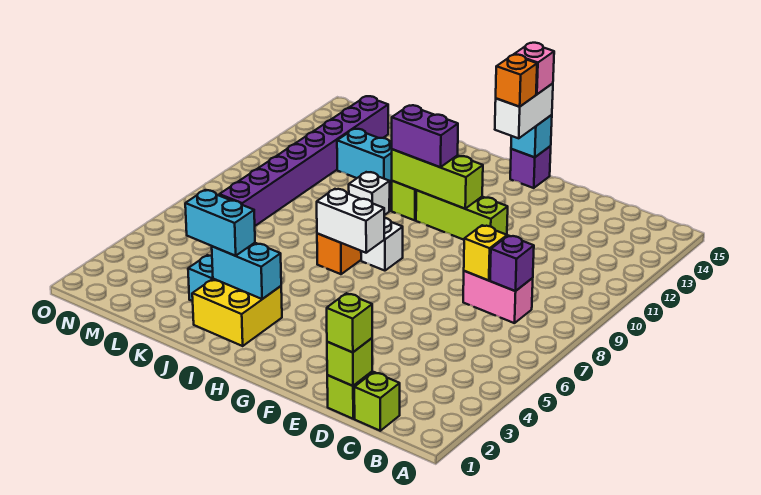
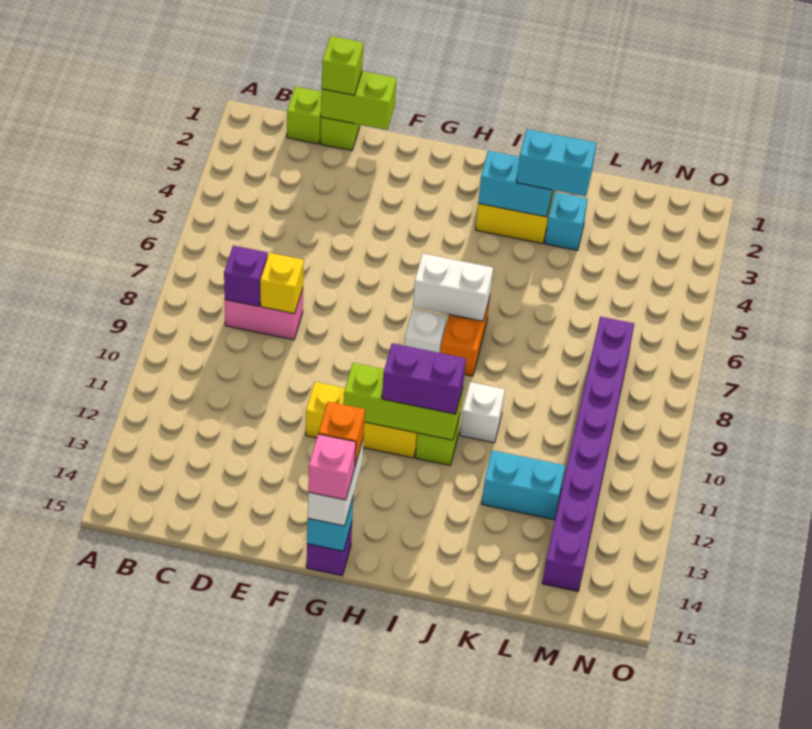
lime brick D1 level 2 -> lime brick D1:E1 level 2
lime brick F11:H11 level 1 -> yellow brick F11:H11 level 1

